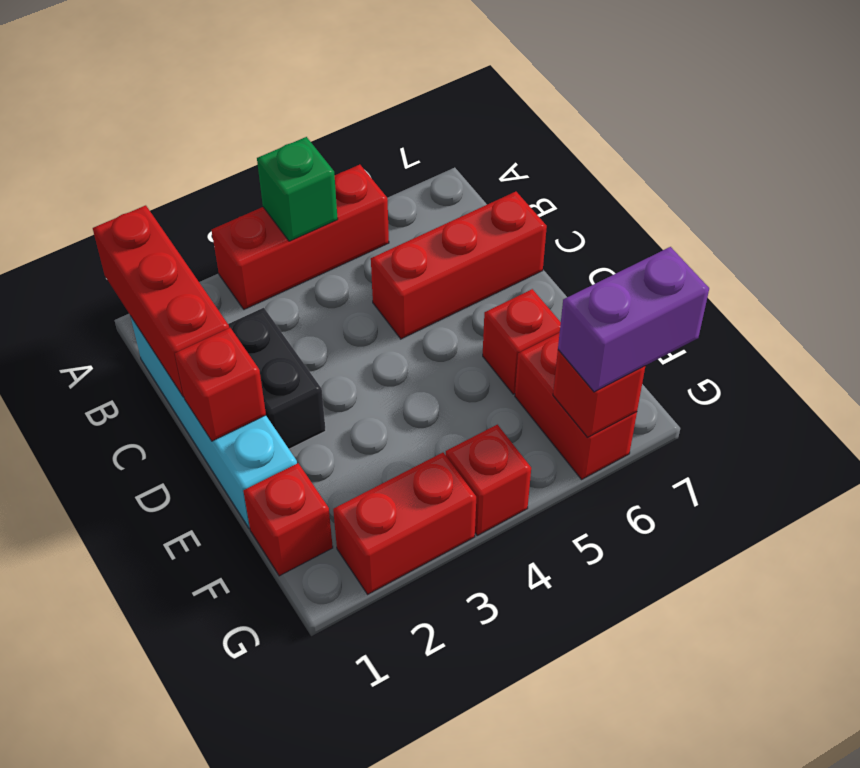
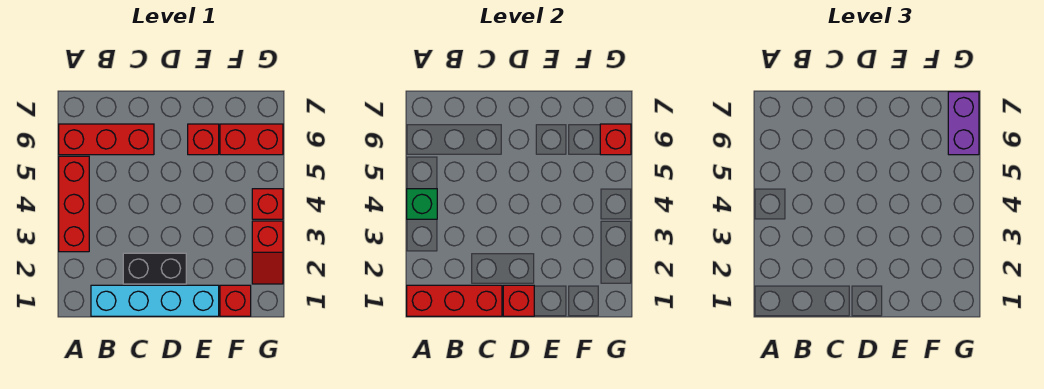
red brick C5:C7 level 1 -> red brick A6:C6 level 1
red brick G2:G3 level 1 -> red slope G2:G3 level 1 top 3

